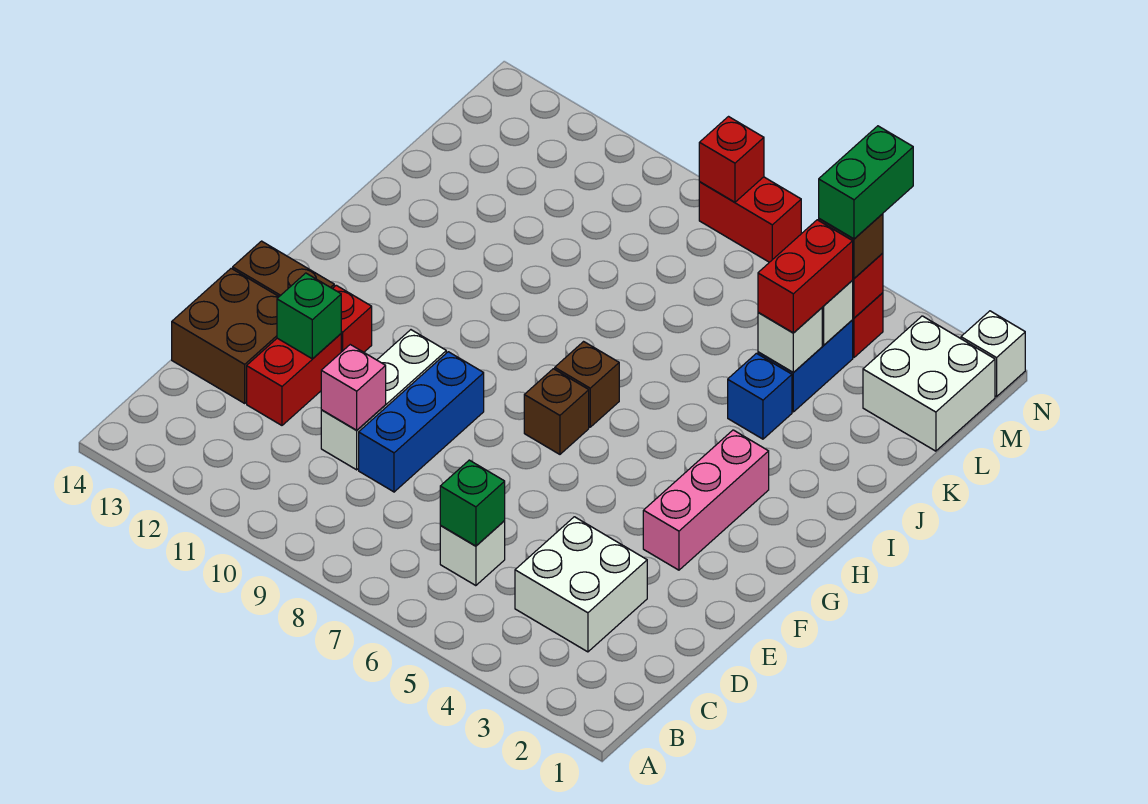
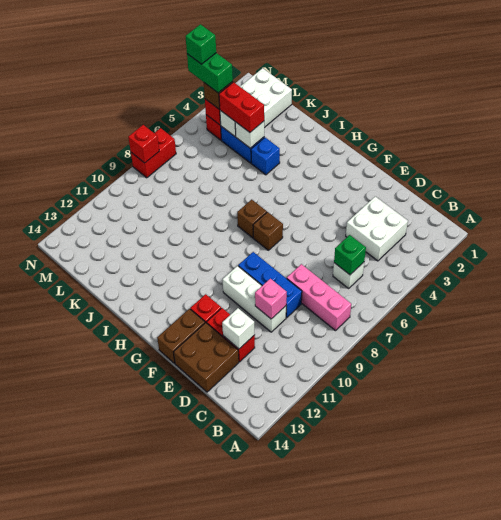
green brick E12 level 2 -> green brick N4 level 5
pink brick F3:H3 level 1 -> pink brick B8:D8 level 1
white brick N1 level 1 -> white brick D12 level 2

